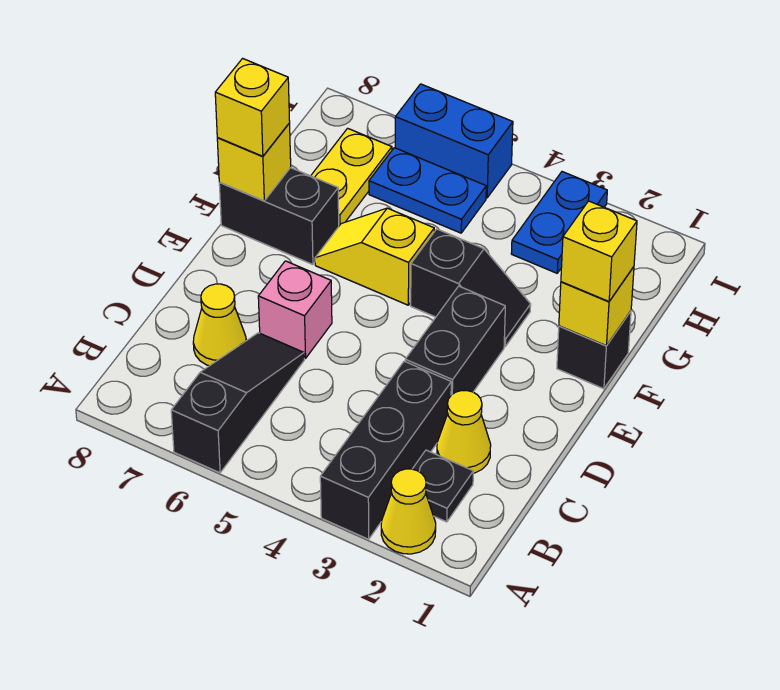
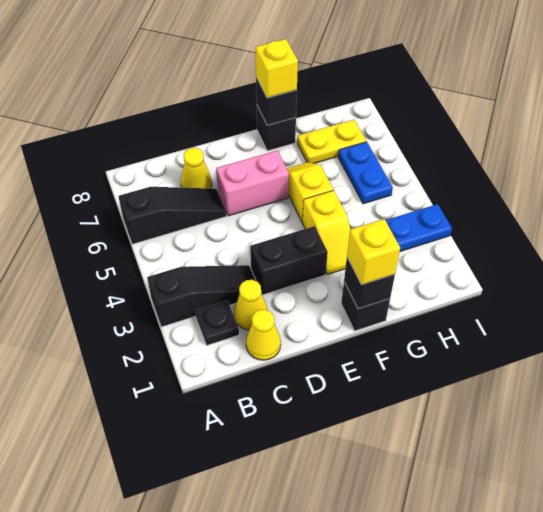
yellow cone A2 level 1 -> yellow cone C1 level 1
black brick A3:C3 level 1 -> black slope A3:C3 level 1 top A
pink brick D6 level 1 -> pink brick D6:E6 level 1
yellow brick F1 level 2 -> black brick F1 level 2
black slope F3:F4 level 1 top 4 -> yellow slope F3:F4 level 1 top 4
black brick F7:F8 level 1 -> black brick F8 level 1
yellow brick F8 level 2 -> black brick F8 level 2
blue brick I5:I6 level 1 -> none

